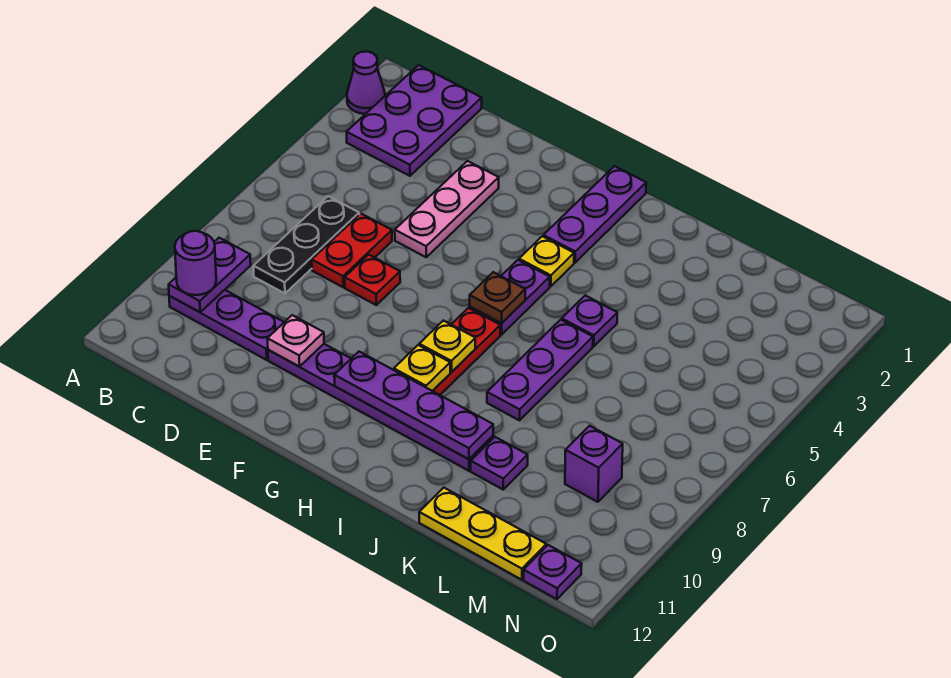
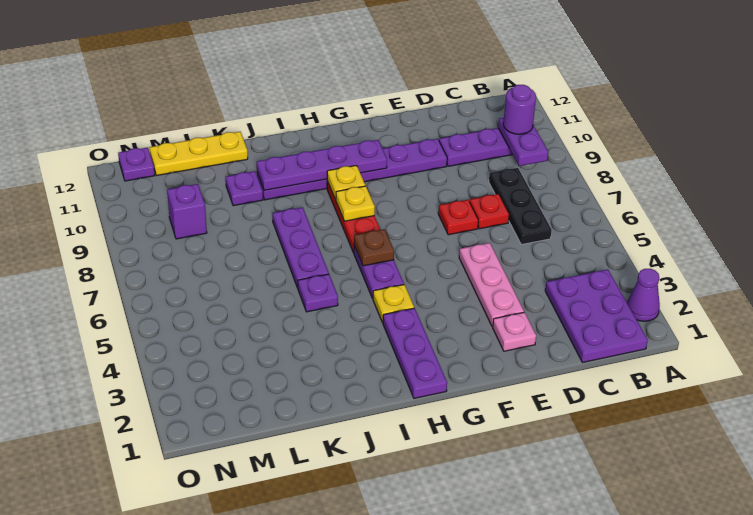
red plate D6:D7 level 1 -> red plate D7 level 1
pink plate E10 level 2 -> pink plate E2 level 1

